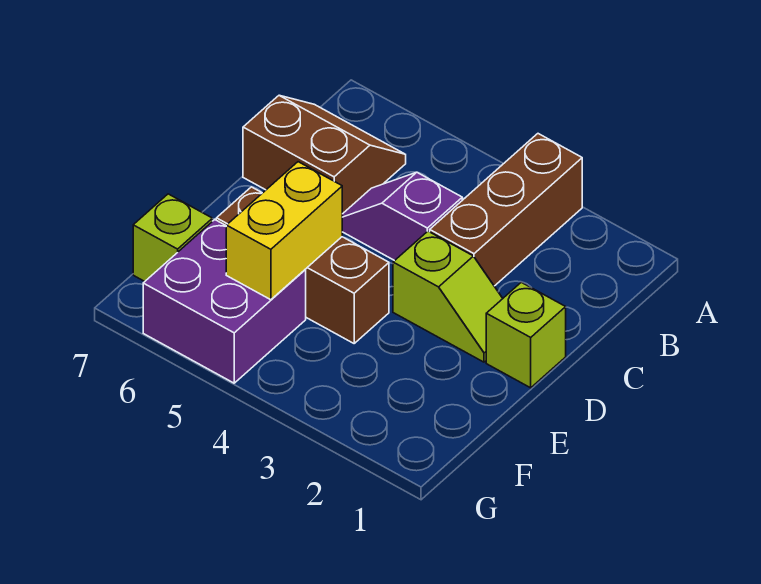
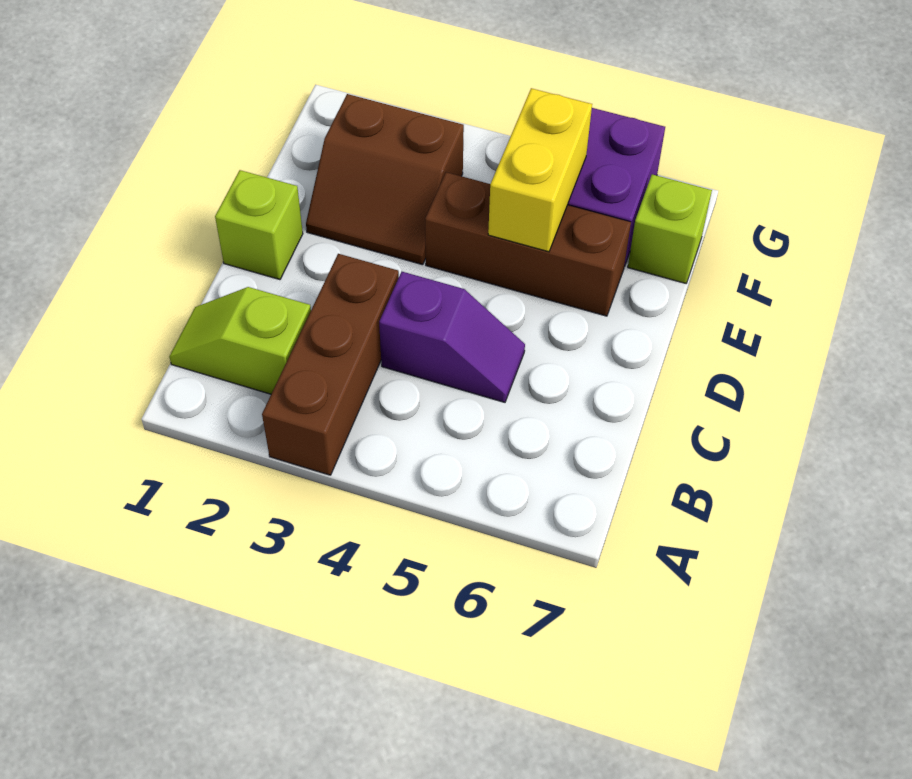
brown slope B6:C7 level 1 top C -> brown slope E2:F3 level 1 top F
lime slope D2:D3 level 1 top 3 -> lime slope B1:B2 level 1 top 2

